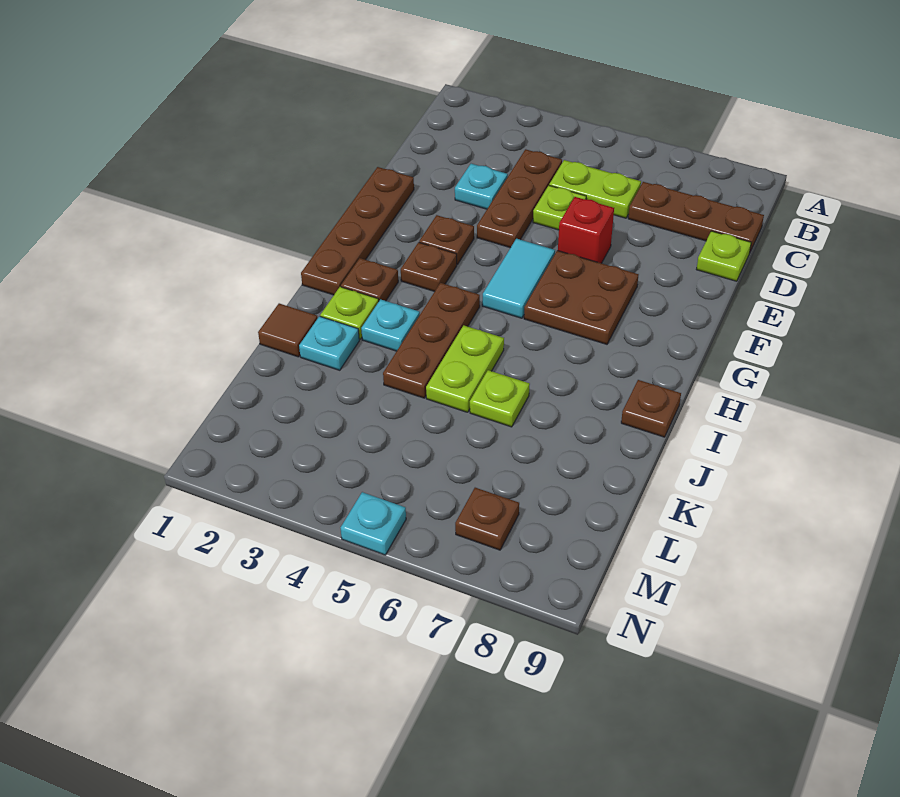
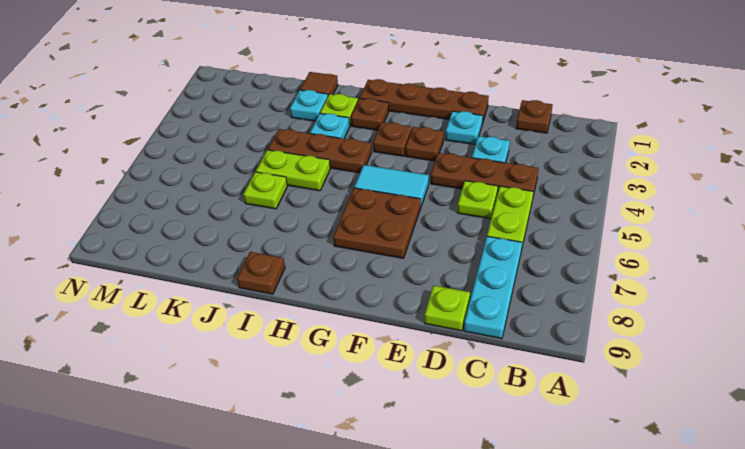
brown plate C7:C9 level 1 -> cyan plate C7:C9 level 1
red brick E6 level 1 -> none
brown plate M7 level 1 -> brown plate C1 level 1
cyan plate N5 level 1 -> cyan plate E2 level 1

